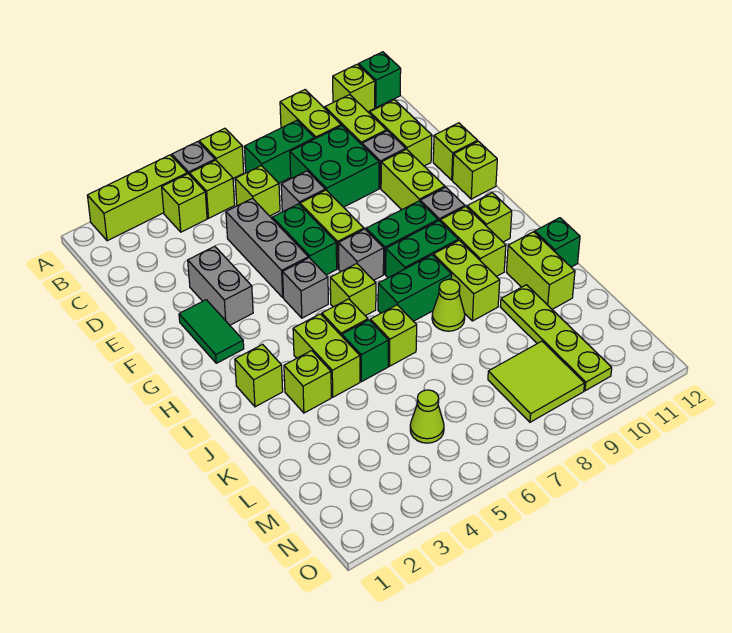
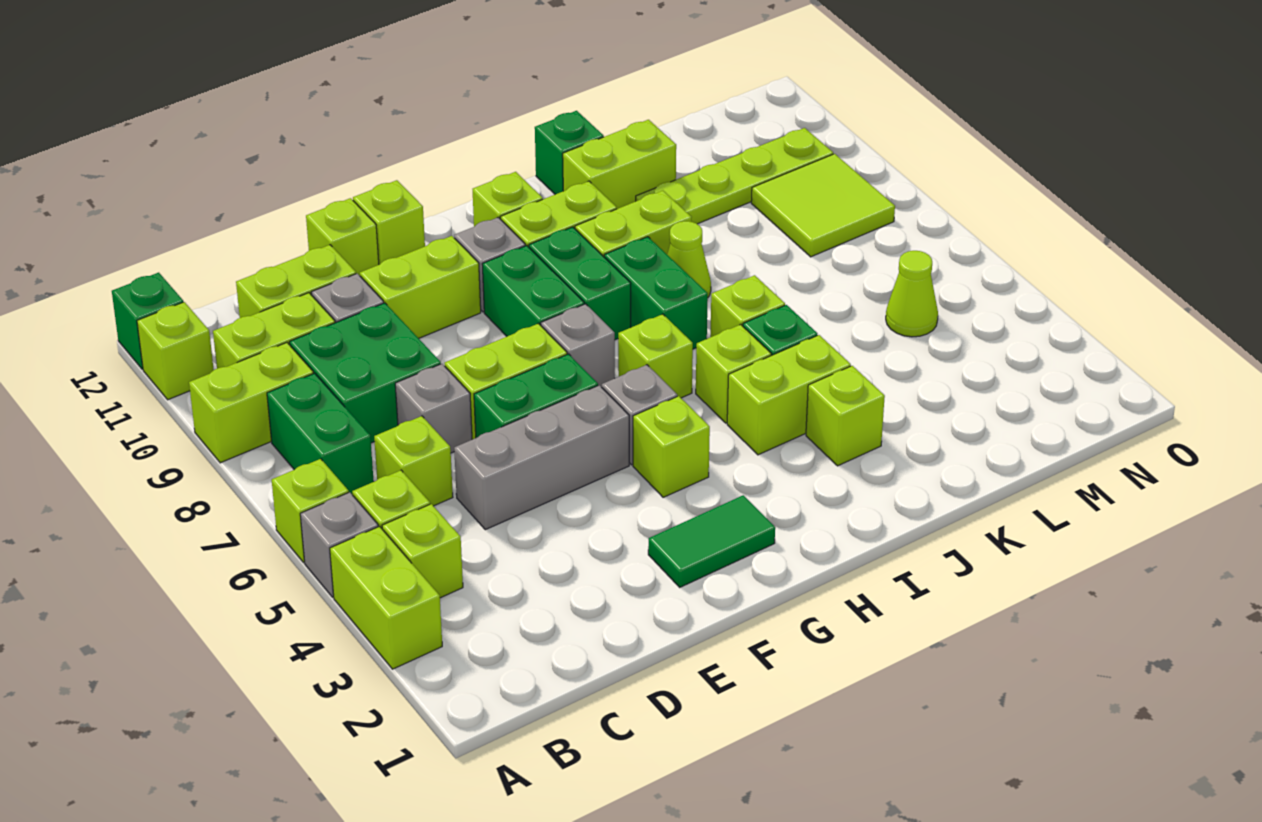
lime brick A2:A4 level 1 -> lime brick A3:A4 level 1
grey brick E3:F3 level 1 -> none
lime brick I2 level 1 -> lime brick G4 level 1

